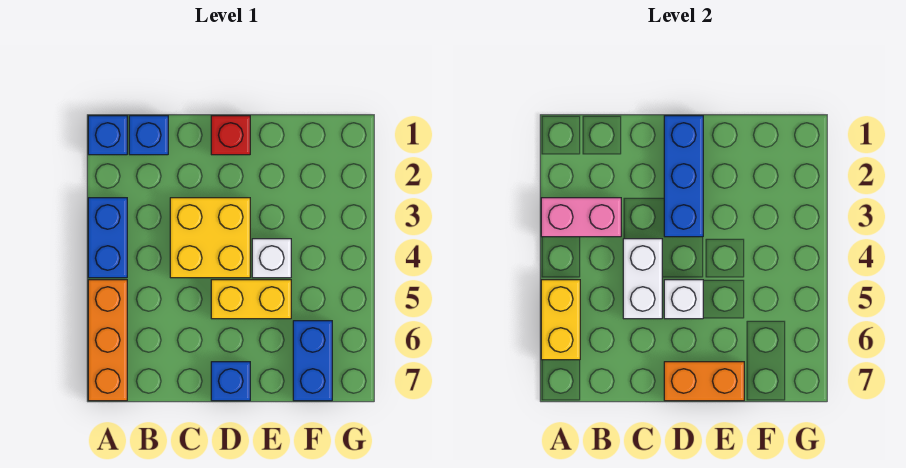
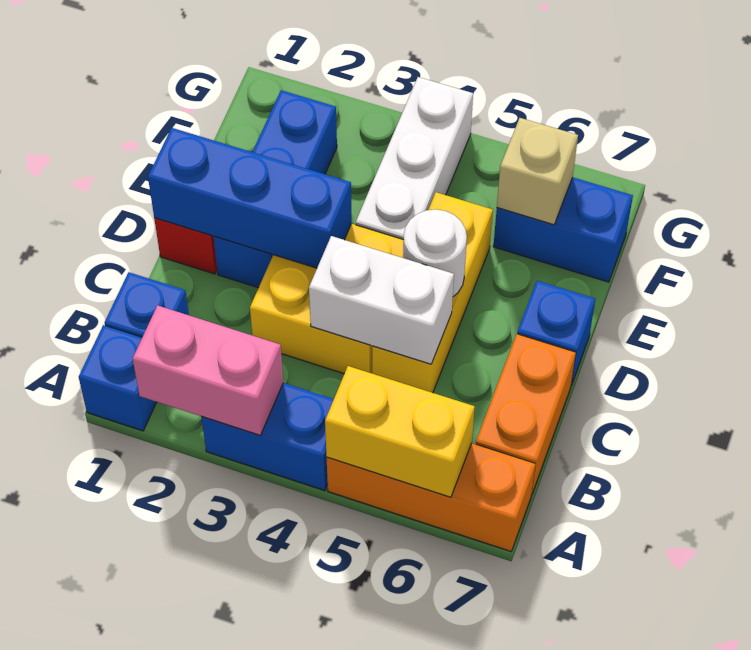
pink brick A3:B3 level 2 -> pink brick A2:A3 level 2
none -> blue brick D2:F2 level 1
yellow brick D5:E5 level 1 -> yellow brick C5:E5 level 1
white brick D5 level 2 -> white round brick D5 level 2
orange brick D7:E7 level 2 -> orange brick B7:C7 level 1
white brick E4 level 1 -> white brick E4:G4 level 1
none -> tan brick F6 level 2

